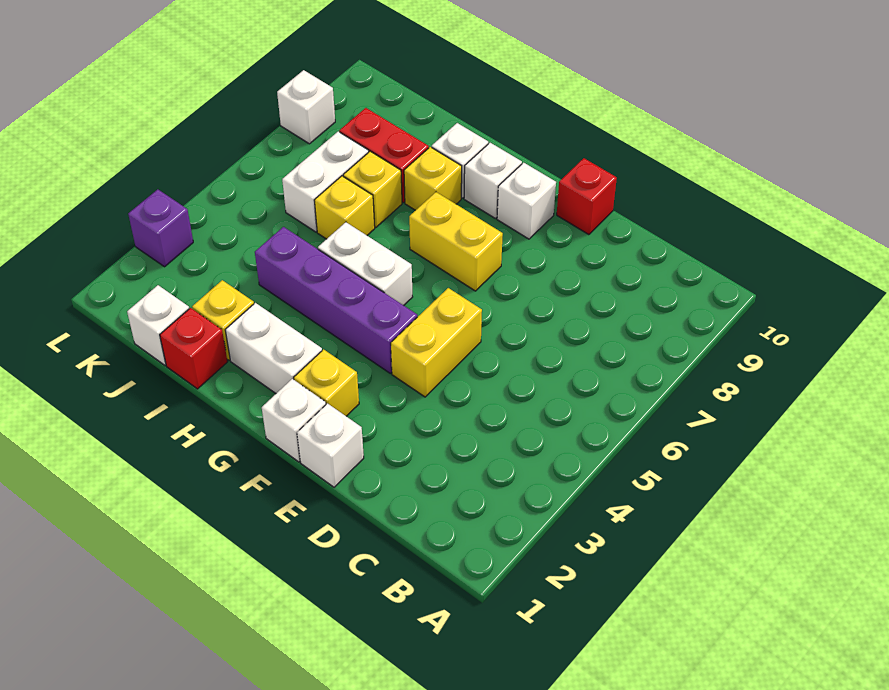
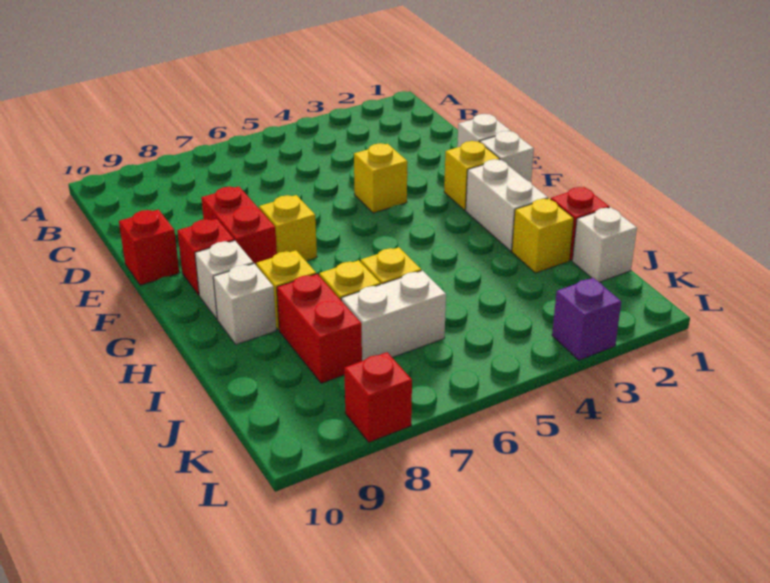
yellow brick E4:E5 level 1 -> yellow brick E4 level 1
none -> red brick E8:F8 level 1
purple brick F4:I4 level 1 -> none
yellow brick F7:G7 level 1 -> yellow brick F7 level 1
white brick F9 level 1 -> red brick F9 level 1
white brick G5:H5 level 1 -> none
white brick L8 level 1 -> red brick L8 level 1

